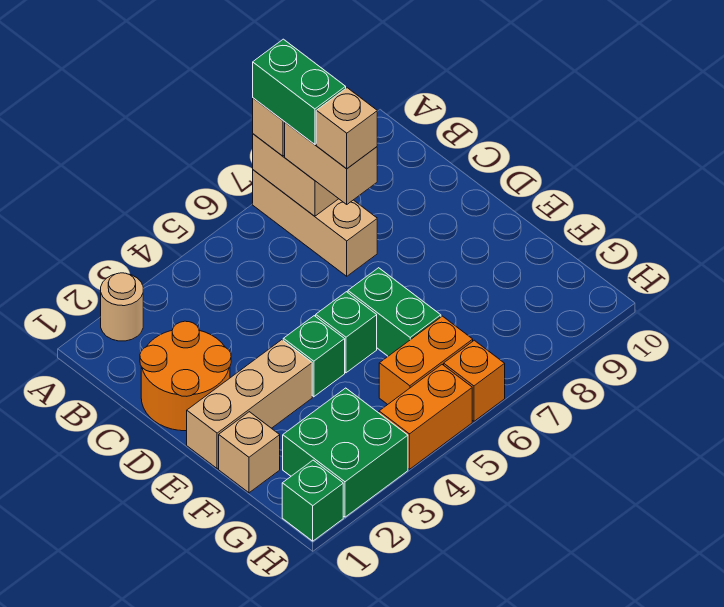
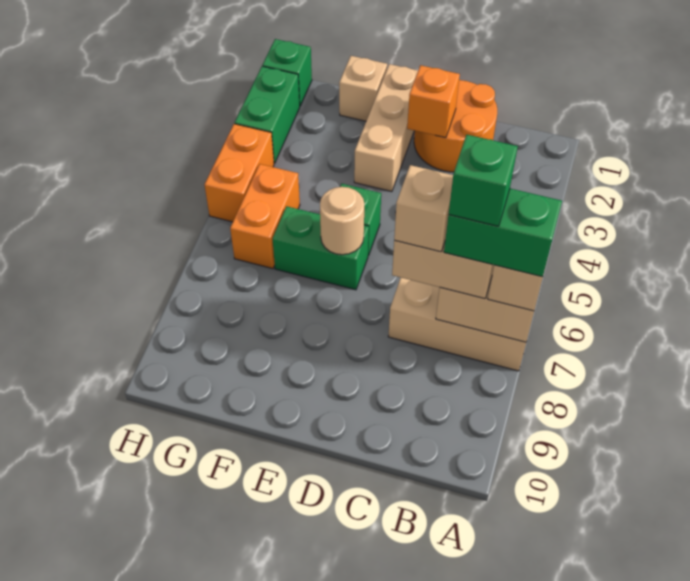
tan round brick A2 level 1 -> tan round brick E6 level 2
green brick E4 level 1 -> green brick B7 level 5
green brick G2:H3 level 1 -> green brick H2:H3 level 1
orange brick H6 level 1 -> orange brick D2 level 2

